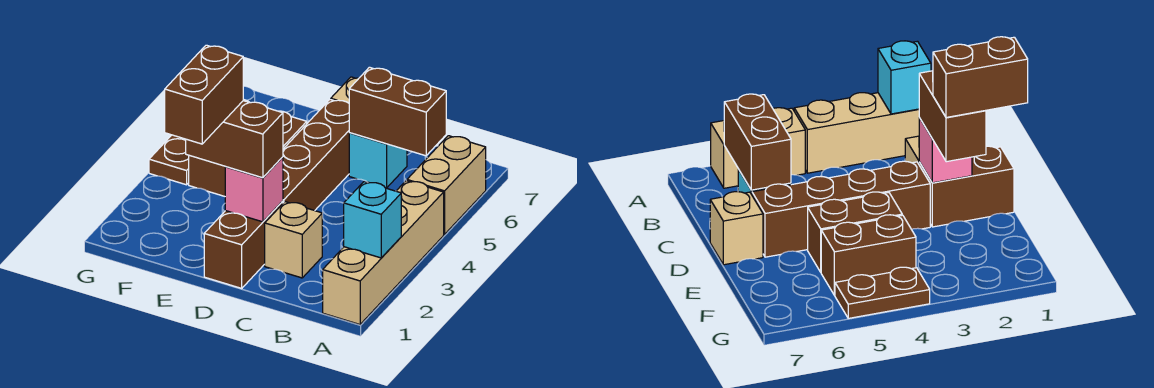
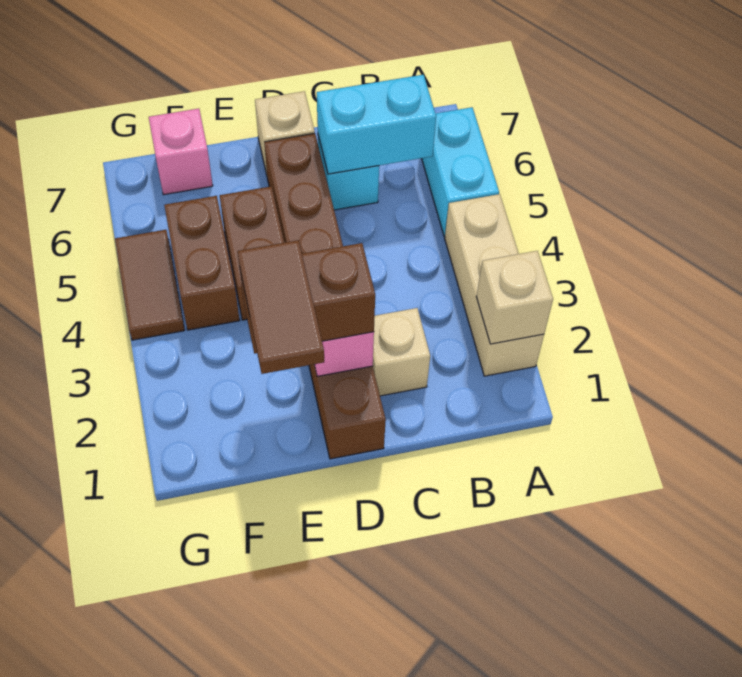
tan brick A1:A4 level 1 -> tan brick A2:A4 level 1
cyan brick A2 level 2 -> tan brick A2 level 2
tan brick A5:A6 level 1 -> cyan brick A5:A6 level 1
brown brick B6:C6 level 2 -> cyan brick B6:C6 level 2
brown brick E1:E2 level 4 -> brown tile E1:E2 level 4
none -> pink brick F7 level 1
brown plate G4:G5 level 1 -> brown tile G4:G5 level 1

